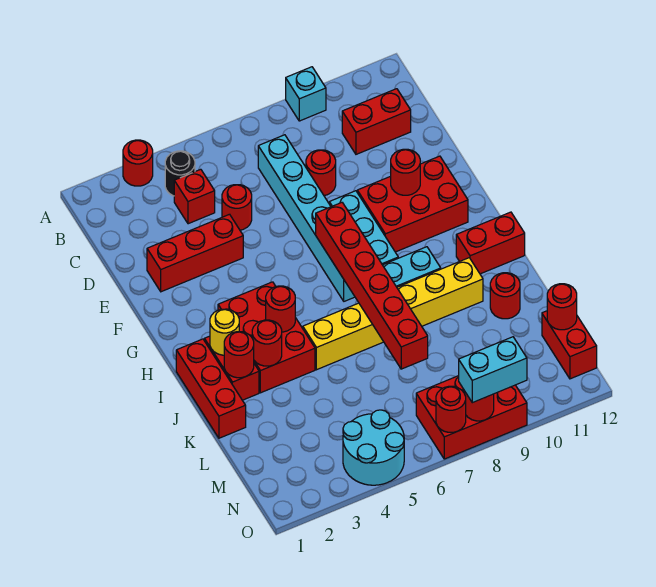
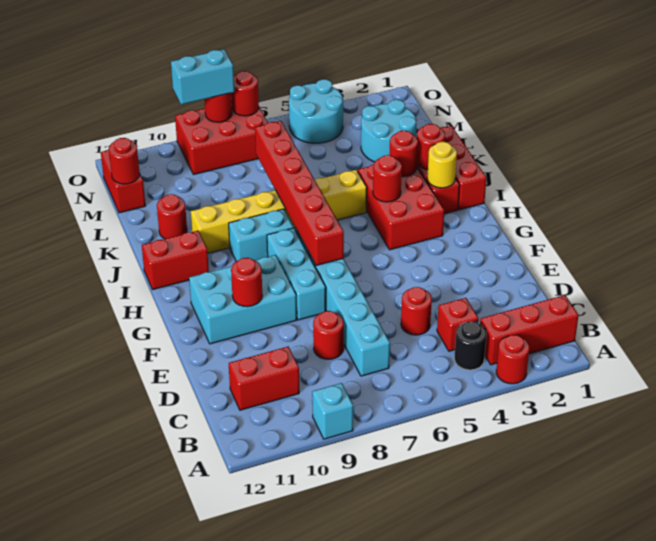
red brick E2:E4 level 1 -> red brick B1:B3 level 1
red brick F9:G11 level 1 -> cyan brick F9:G11 level 1
none -> cyan round brick L2:M3 level 1

